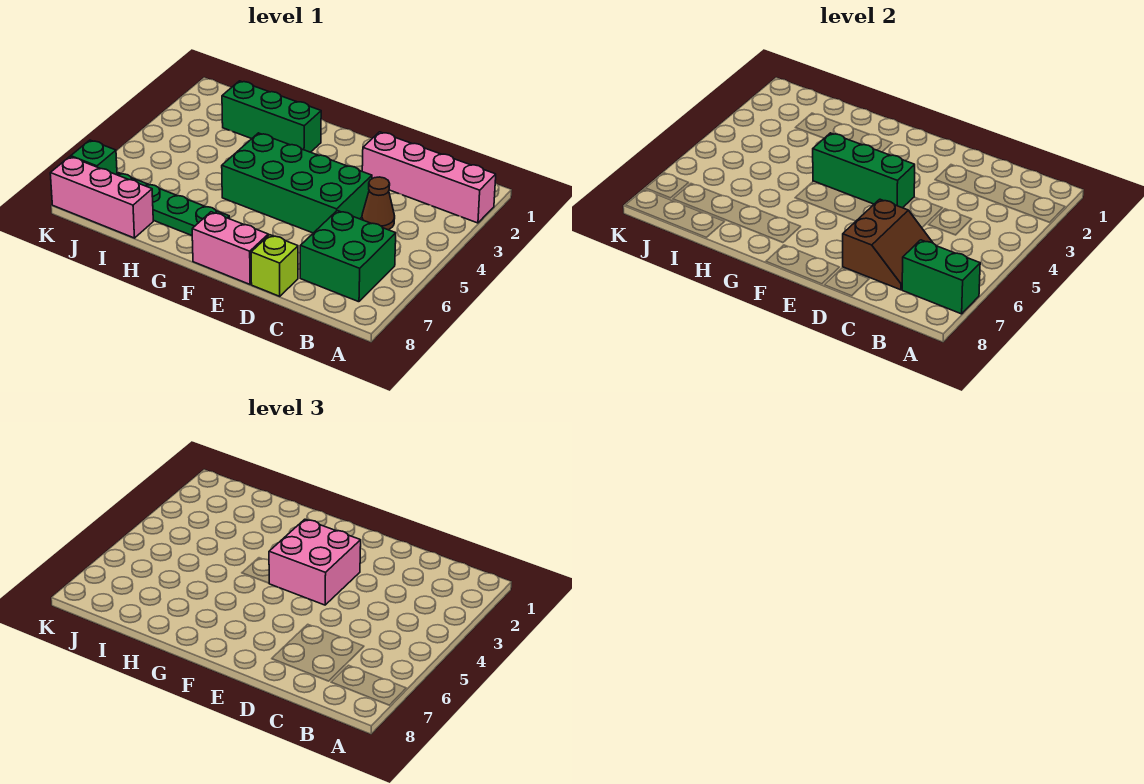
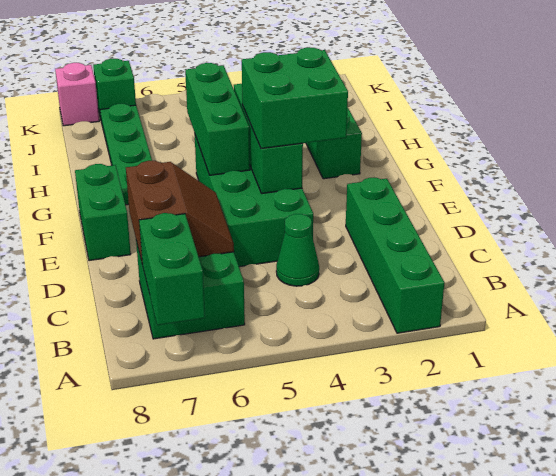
pink brick A2:D2 level 1 -> green brick A2:D2 level 1
brown cone C4 level 1 -> green cone C4 level 1
brown slope C6:D7 level 2 top D -> brown slope C6:D7 level 2 top 7
lime brick D8 level 1 -> none
pink brick E3:F4 level 3 -> green brick E3:F4 level 3
pink brick E8:F8 level 1 -> green brick E8:F8 level 1
none -> green brick F5:H5 level 2
pink brick I8:K8 level 1 -> pink brick K8 level 1

